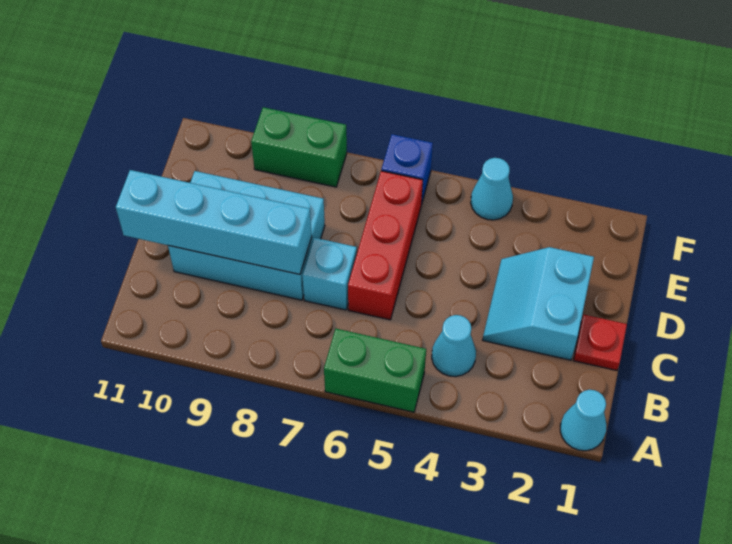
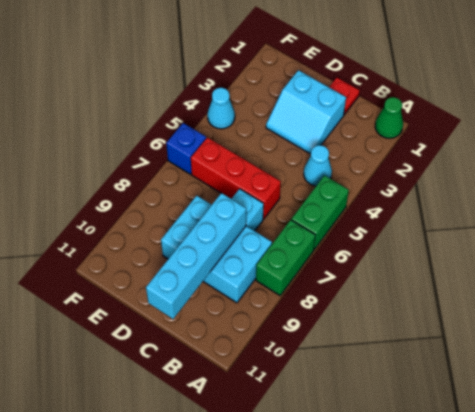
cyan cone A1 level 1 -> green cone A1 level 1
cyan brick C8:D10 level 1 -> cyan brick B8:D9 level 1
green brick F8:F9 level 1 -> green brick A7:A8 level 1

